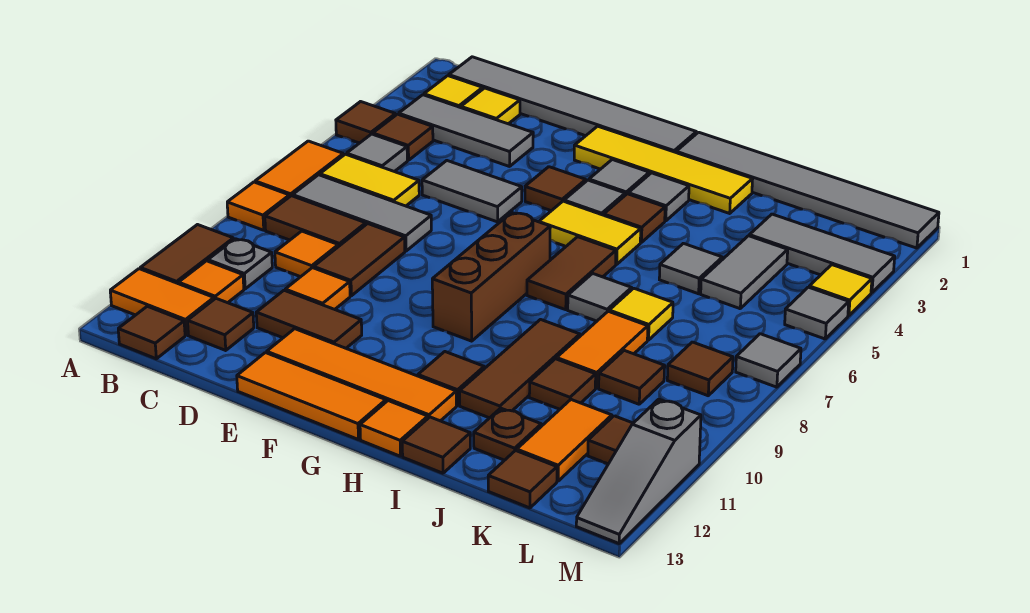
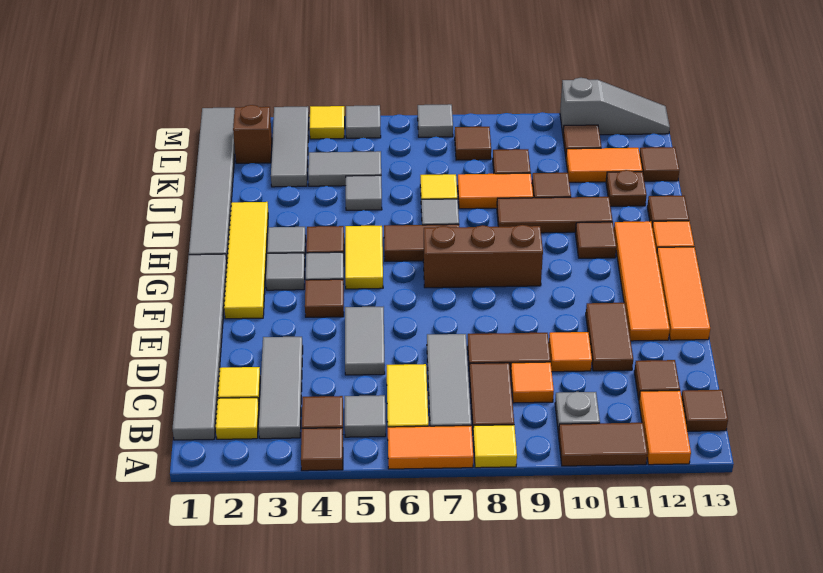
orange tile A8 level 1 -> yellow tile A8 level 1
orange tile B11 level 1 -> none
none -> brown brick L2 level 1

